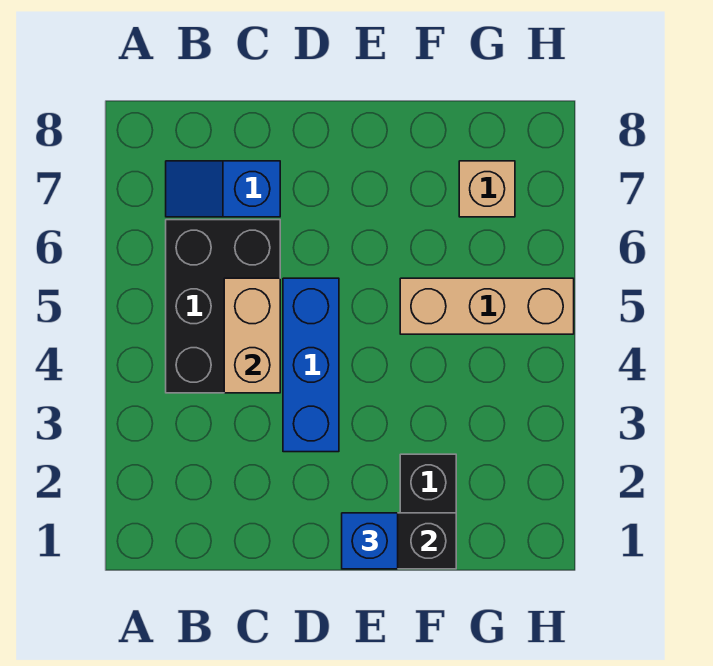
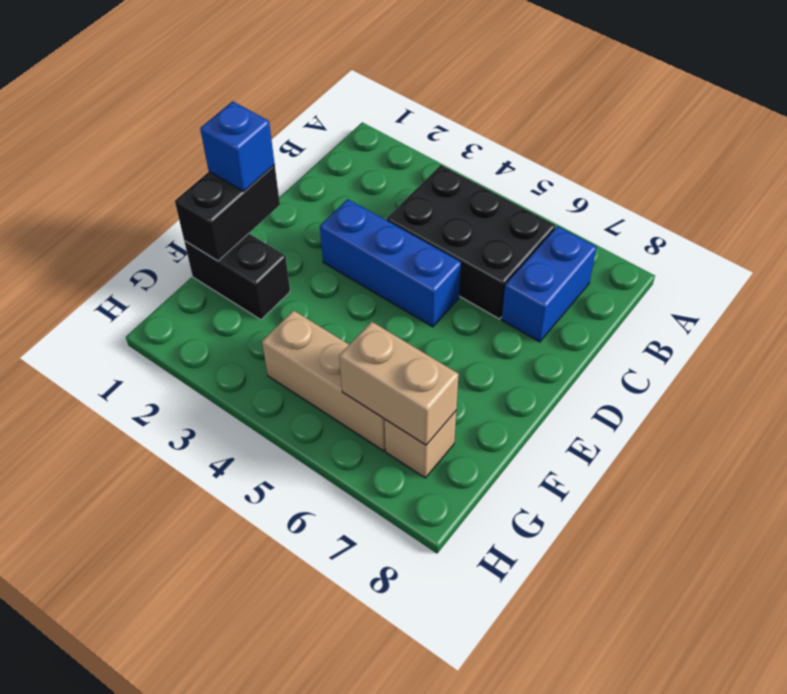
blue slope B7:C7 level 1 top C -> blue brick B7:C7 level 1
tan brick C4:C5 level 2 -> tan brick G6:G7 level 2
tan brick F5:H5 level 1 -> tan brick G4:G6 level 1

